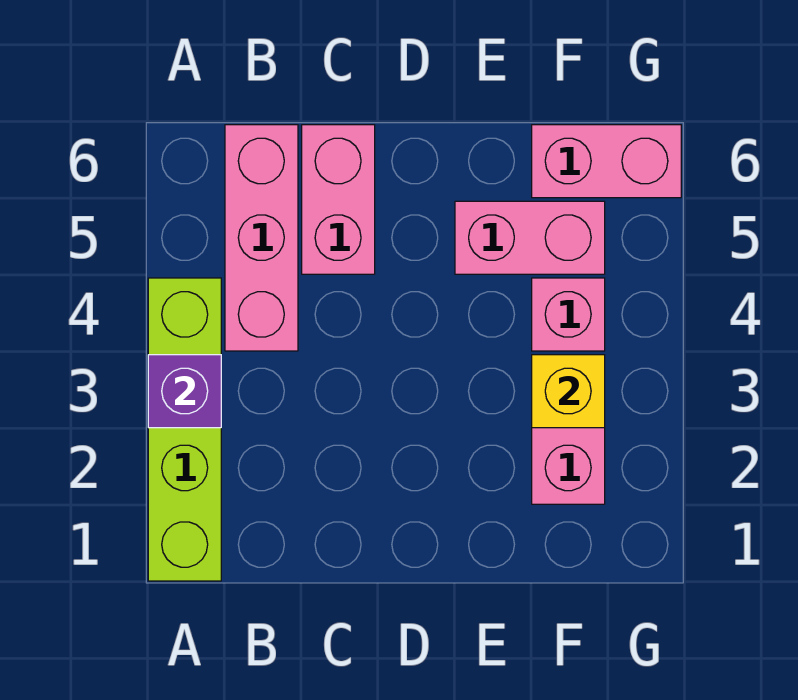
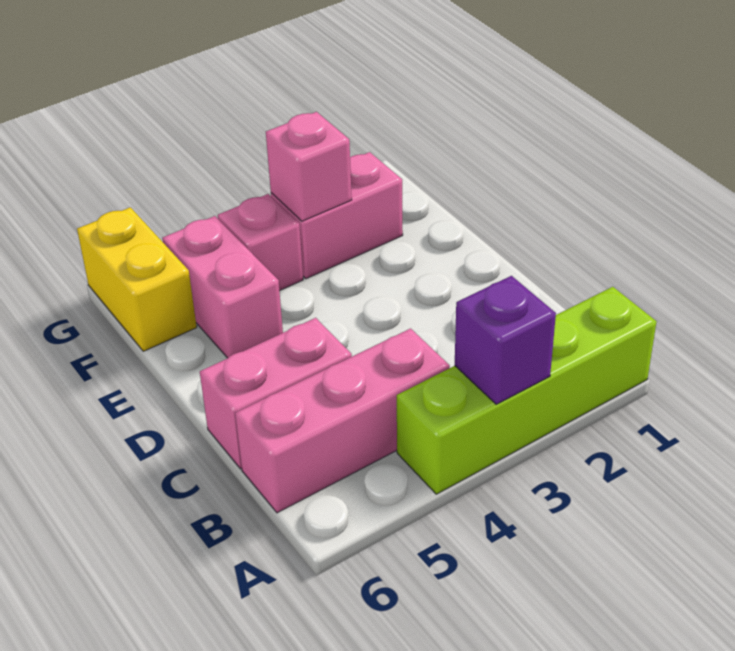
yellow brick F3 level 2 -> pink brick F3 level 2
pink brick F6:G6 level 1 -> yellow brick F6:G6 level 1

